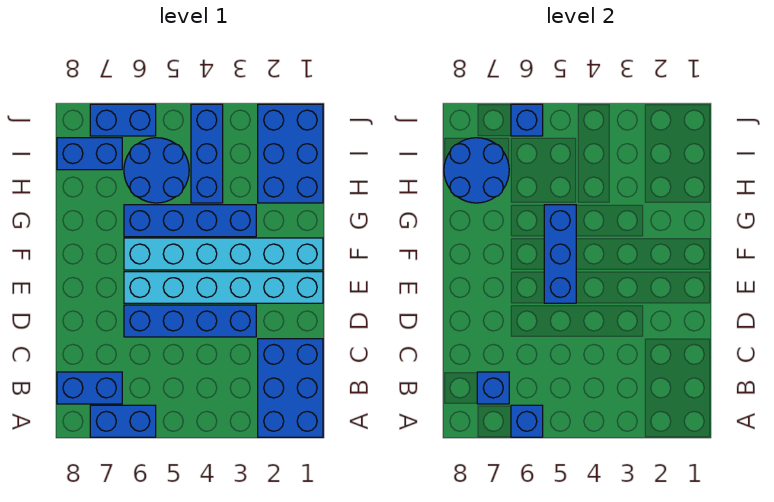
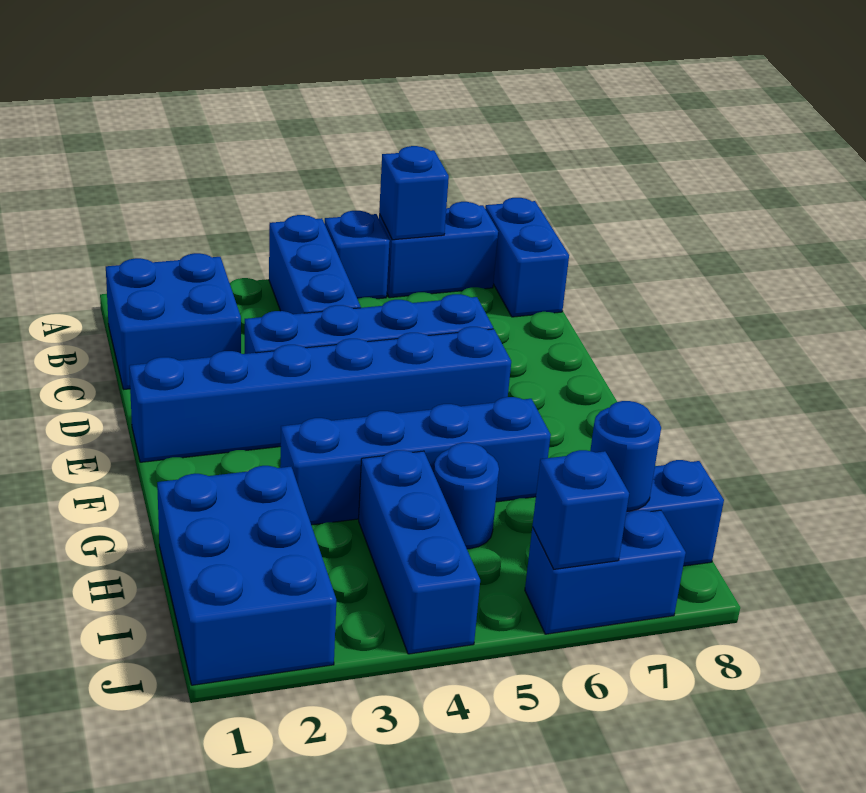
blue brick A1:C2 level 1 -> blue brick B1:C2 level 1
blue brick B7:B8 level 1 -> blue brick A8:B8 level 1
blue brick B7 level 2 -> blue brick A5 level 1
cyan brick E1:E6 level 1 -> blue brick E1:E6 level 1
blue brick E5:G5 level 2 -> blue brick A4:C4 level 1
cyan brick F1:F6 level 1 -> none
blue round brick H5:I6 level 1 -> blue round brick H5 level 1
blue round brick H7:I8 level 2 -> blue round brick I7 level 2

